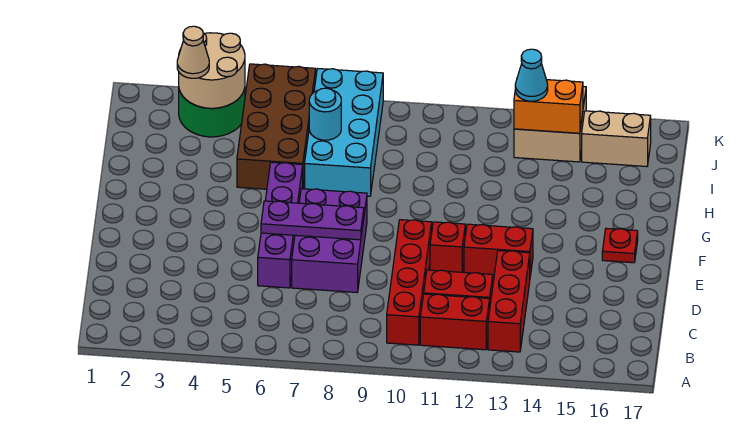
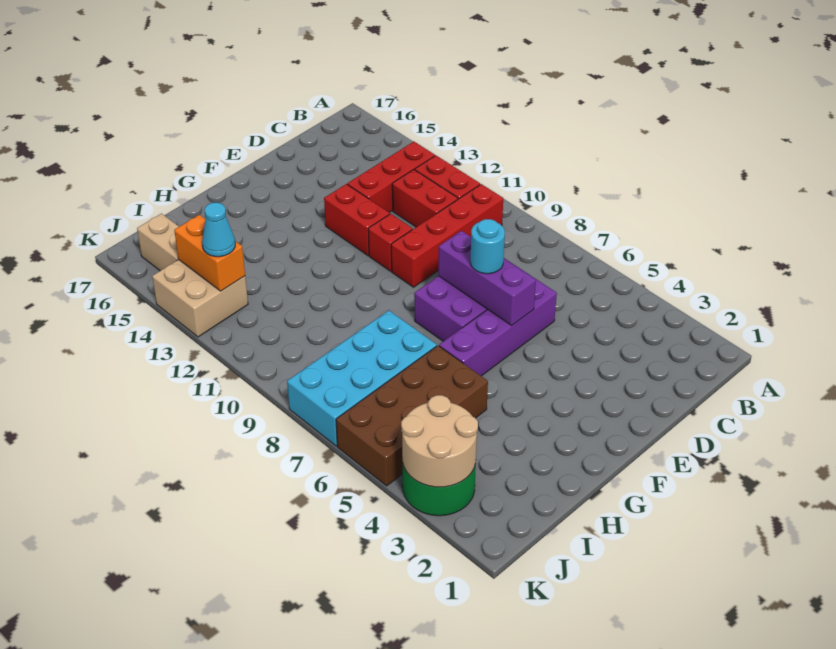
purple plate E6:E8 level 2 -> purple brick E6:E8 level 2
red plate F16 level 1 -> none
cyan round brick I7 level 2 -> cyan round brick E7 level 3
tan cone J3 level 3 -> none

